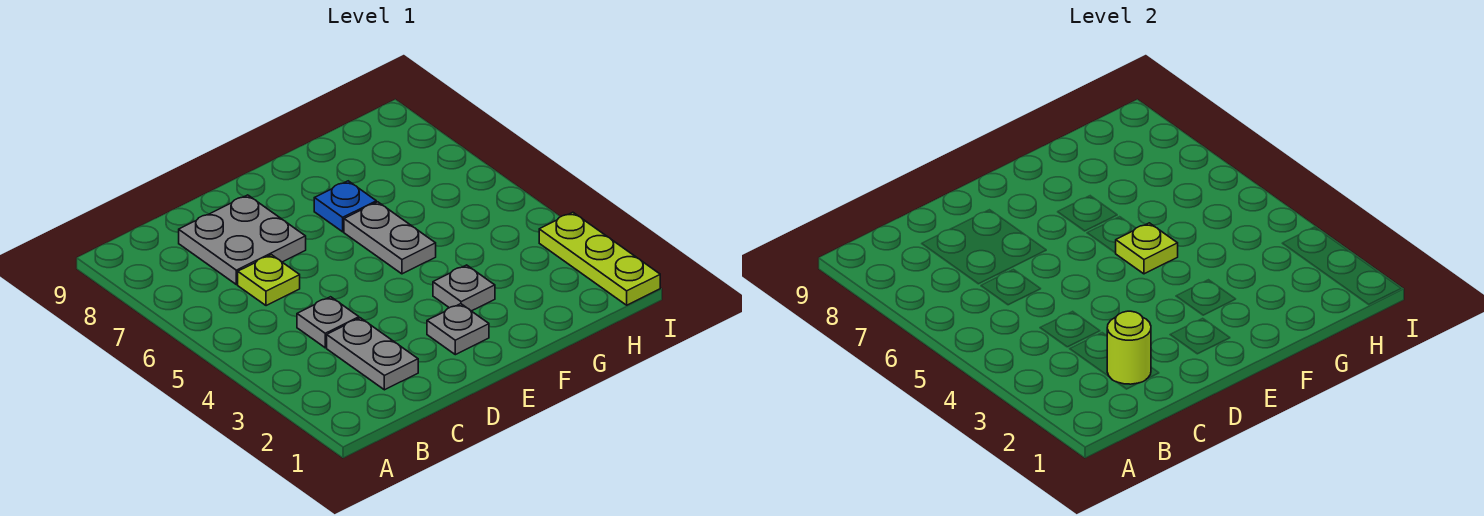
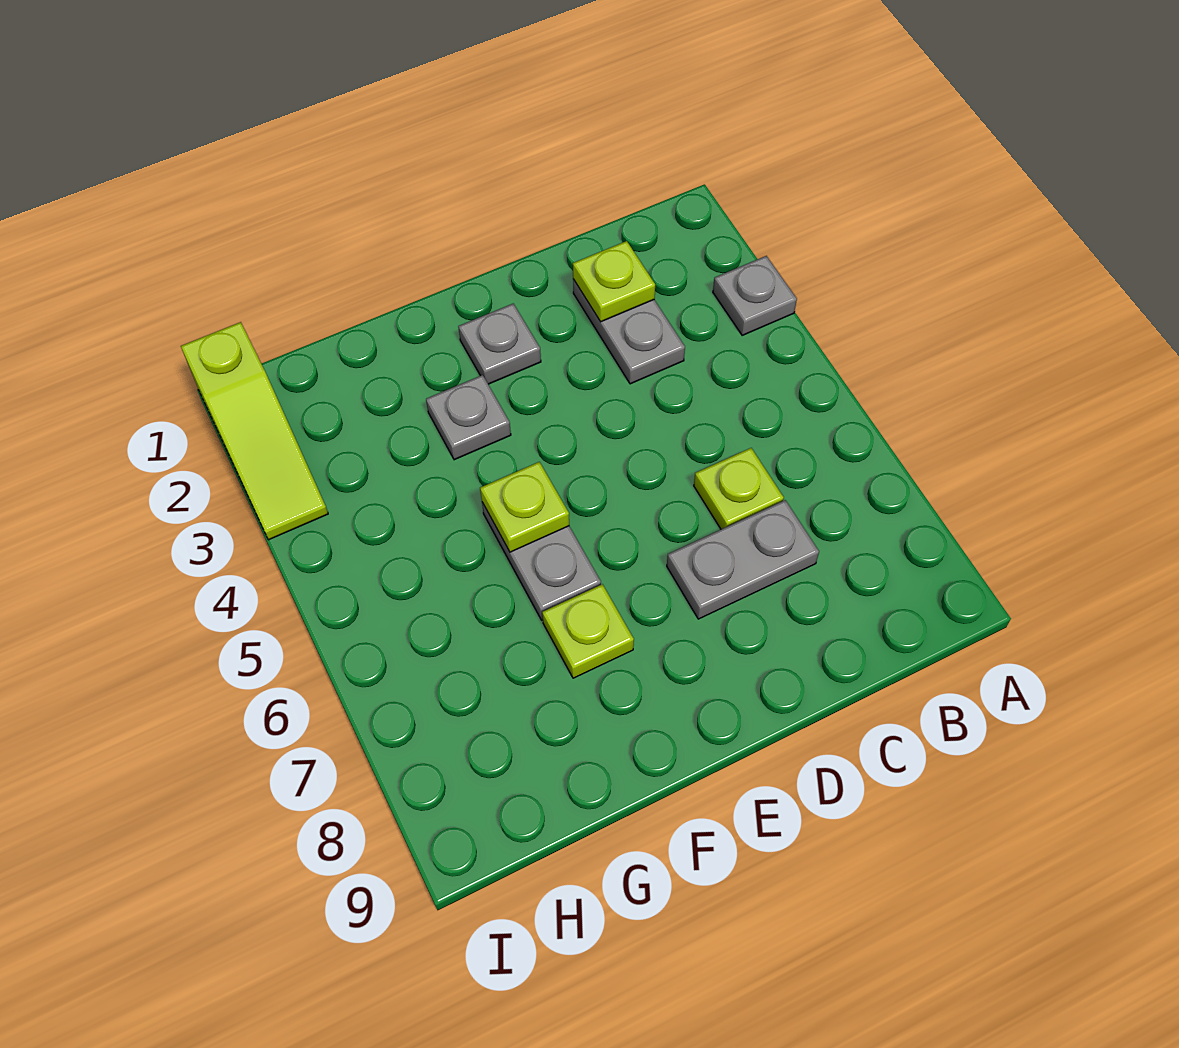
lime round brick C2 level 2 -> lime plate C2 level 2
grey plate C4 level 1 -> grey plate A3 level 1
grey plate C7:D8 level 1 -> grey plate C7:D7 level 1
blue plate F7 level 1 -> lime plate F7 level 1
lime plate I1:I3 level 1 -> lime slope I1:I3 level 1 top 1

